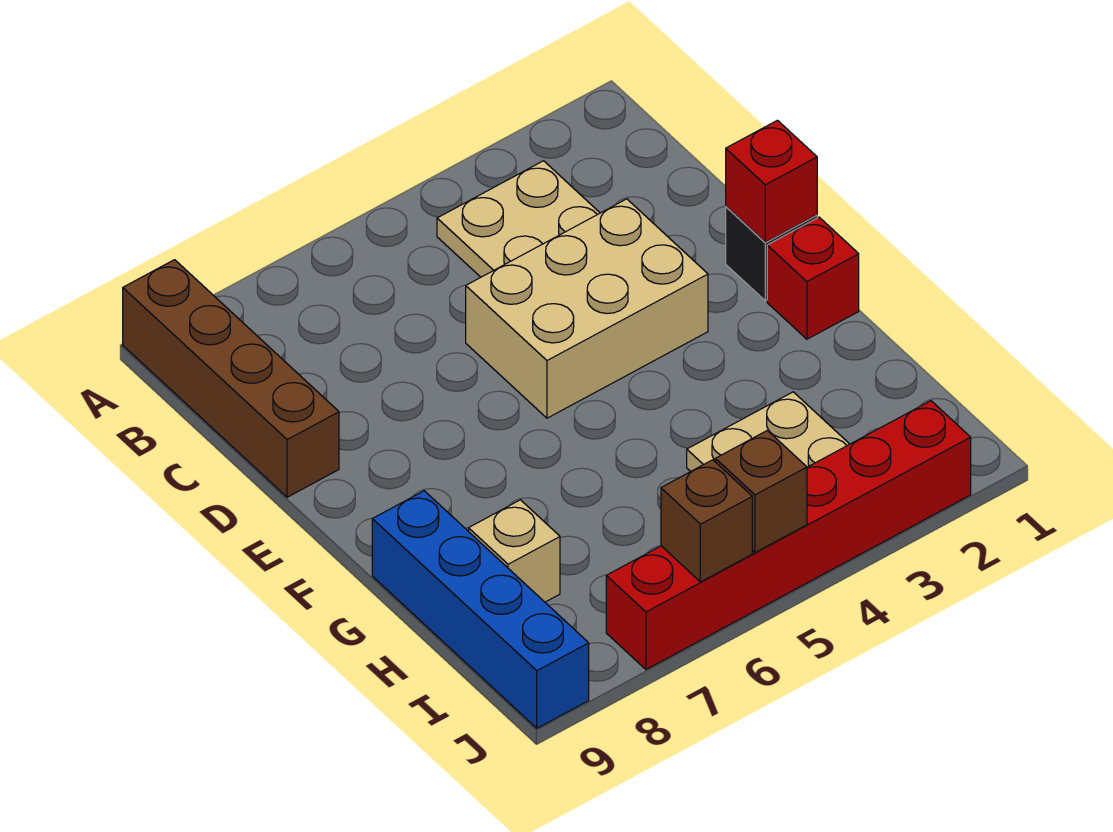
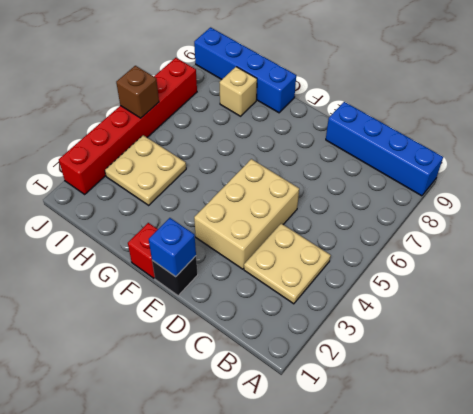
brown brick A9:D9 level 1 -> blue brick A9:D9 level 1
red brick E1 level 2 -> blue brick E1 level 2
brown brick J6 level 2 -> none

